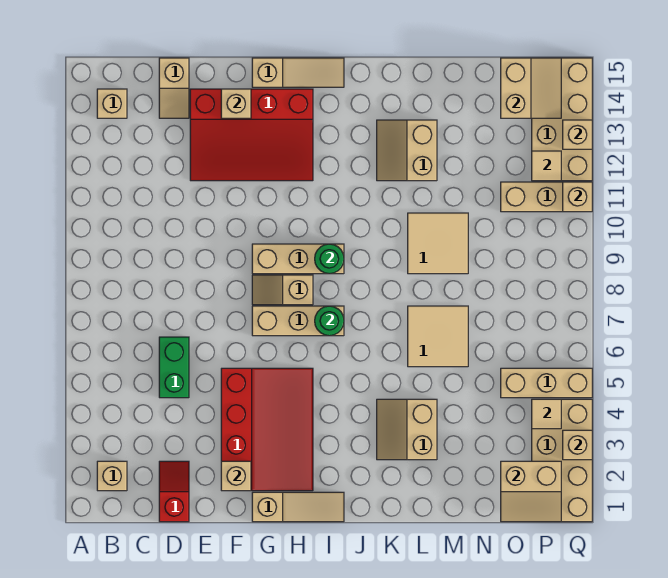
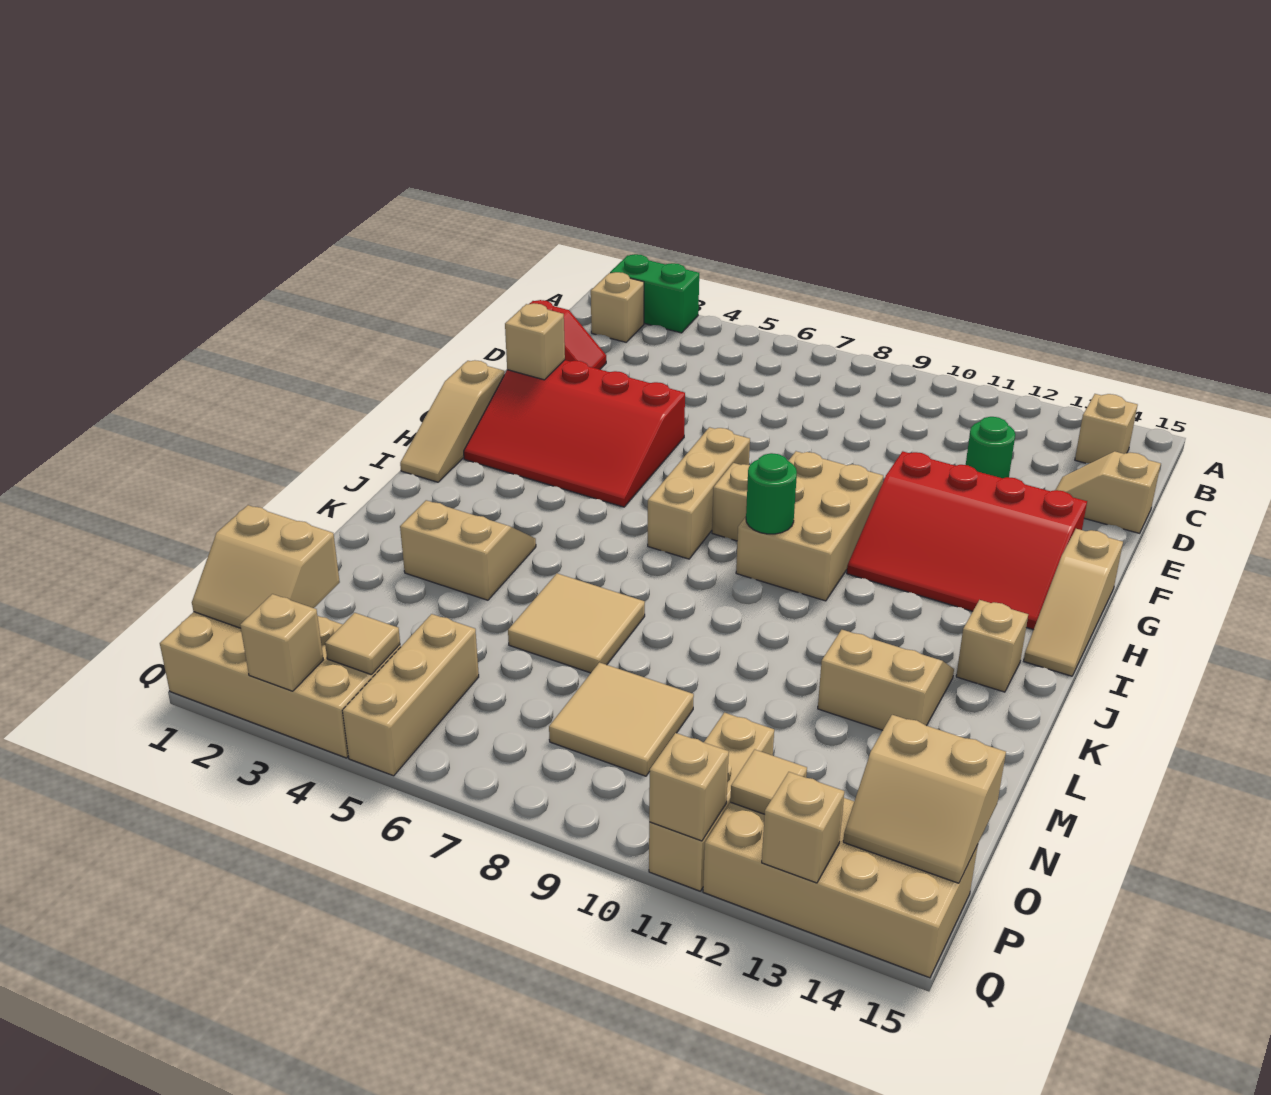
green brick D5:D6 level 1 -> green brick A2:A3 level 1
red slope E12:H14 level 1 top 14 -> red slope F11:H14 level 1 top F
tan brick F14 level 2 -> tan brick J14 level 1
tan brick G9:I9 level 1 -> tan brick G9:I10 level 1
green round brick I7 level 2 -> green round brick D12 level 1
tan tile L9:M10 level 1 -> tan tile N8:O9 level 1
tan slope O1:P2 level 2 top 2 -> tan slope O1:P2 level 2 top O

